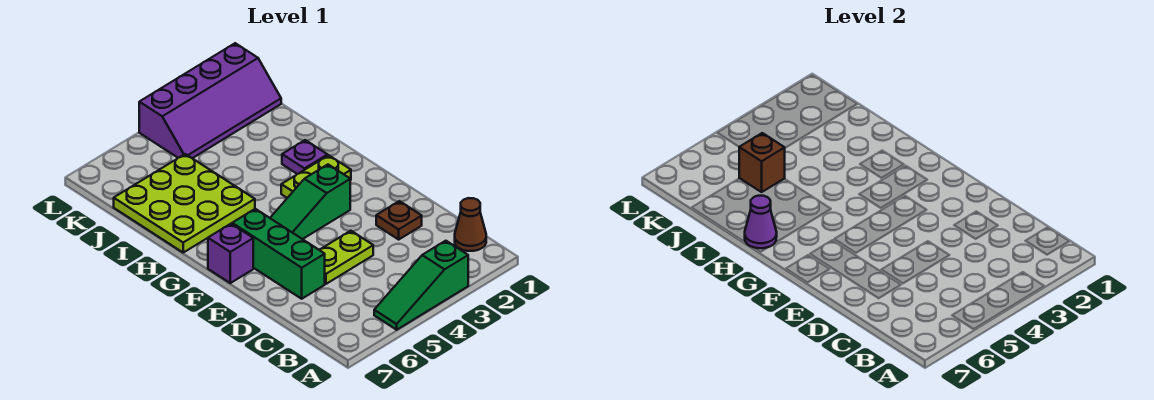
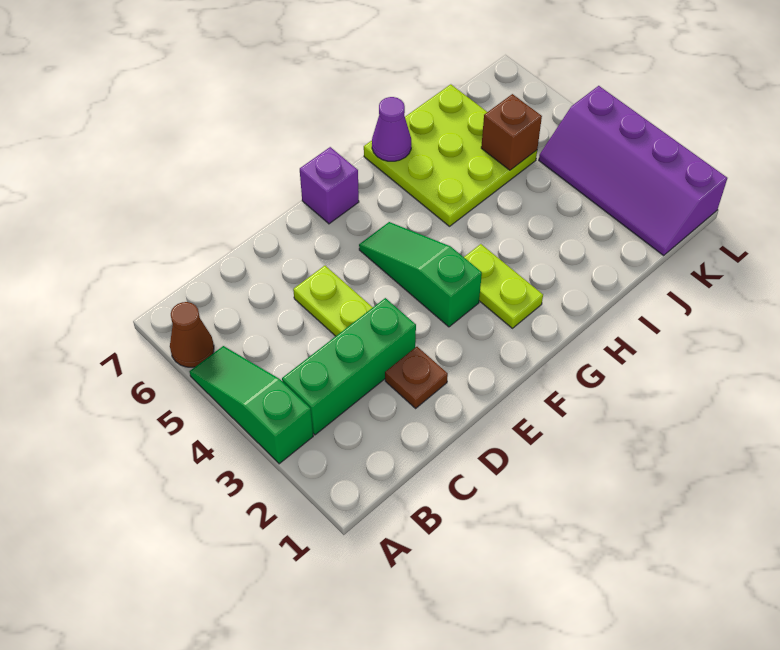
brown cone B1 level 1 -> brown cone A6 level 1
green brick D6:F6 level 1 -> green brick B3:D3 level 1
purple plate H2 level 1 -> none

